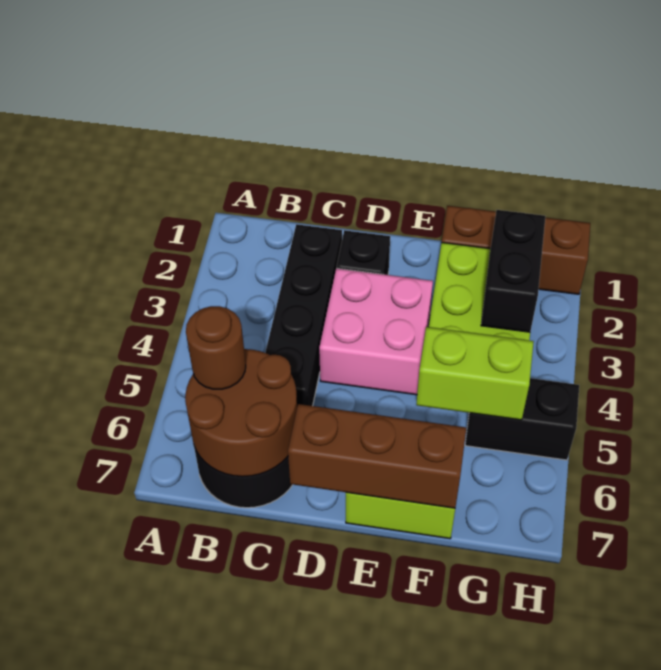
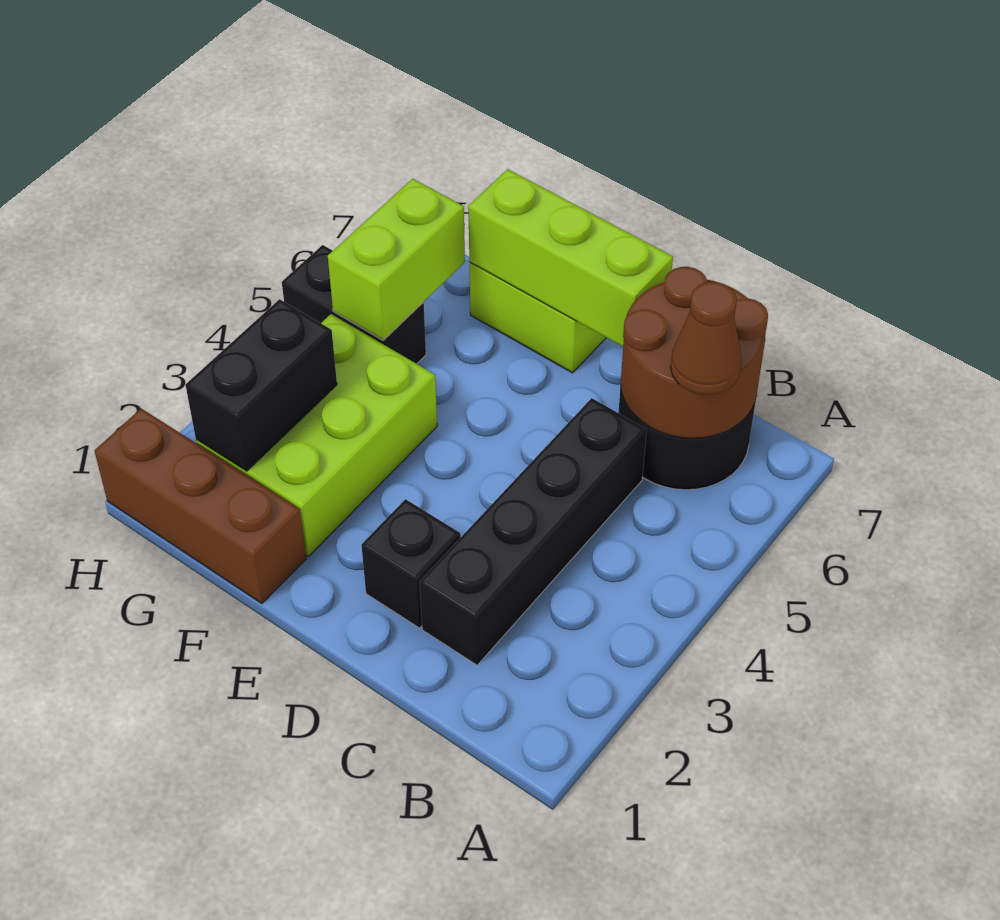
brown round brick B6 level 3 -> brown cone B6 level 3
pink brick D3:E4 level 1 -> none
brown brick D7:F7 level 2 -> lime brick D7:F7 level 2
lime brick F5:G5 level 2 -> lime brick G5:G6 level 2

